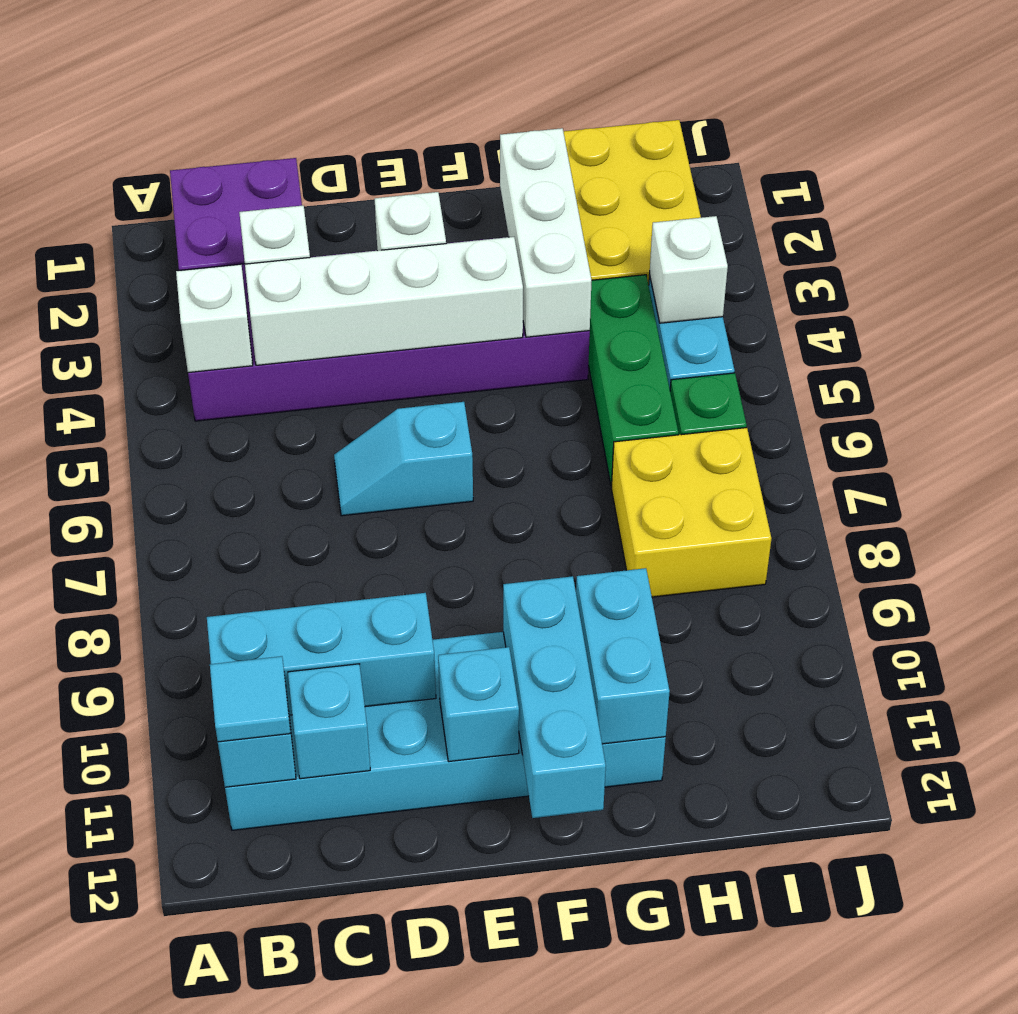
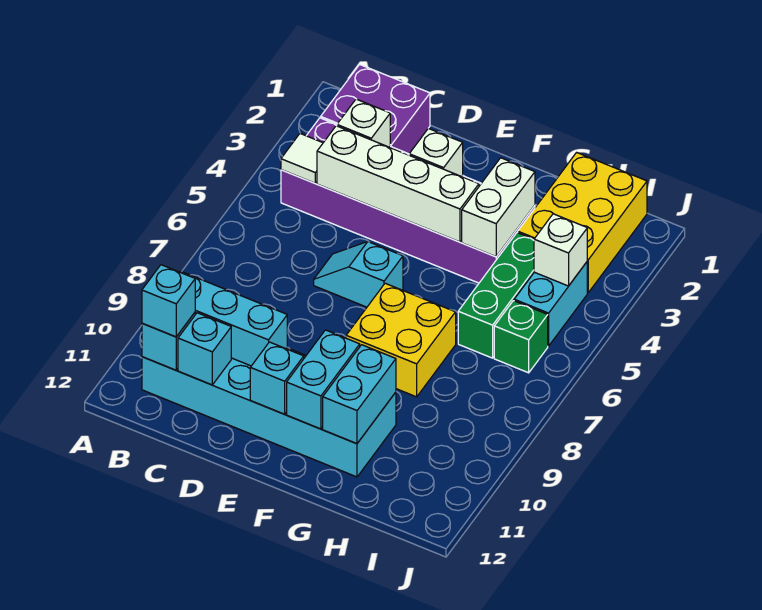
white brick B4 level 2 -> white tile B4 level 2
cyan tile B11 level 3 -> cyan brick B11 level 3
cyan brick F10:F12 level 2 -> cyan brick F10:F11 level 2
white brick G2:G4 level 2 -> white brick G3:G4 level 2
yellow brick H7:I8 level 1 -> yellow brick F7:G8 level 1

